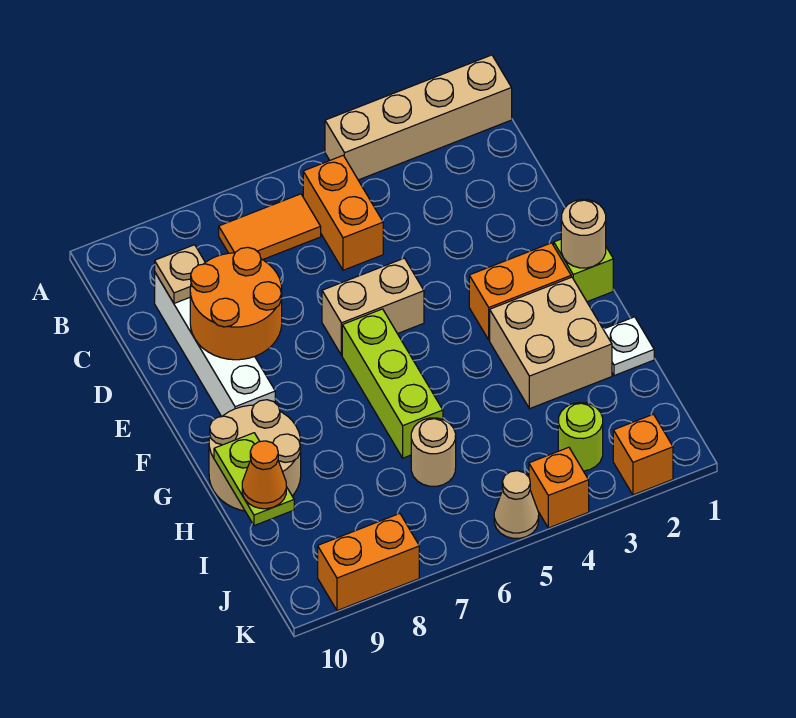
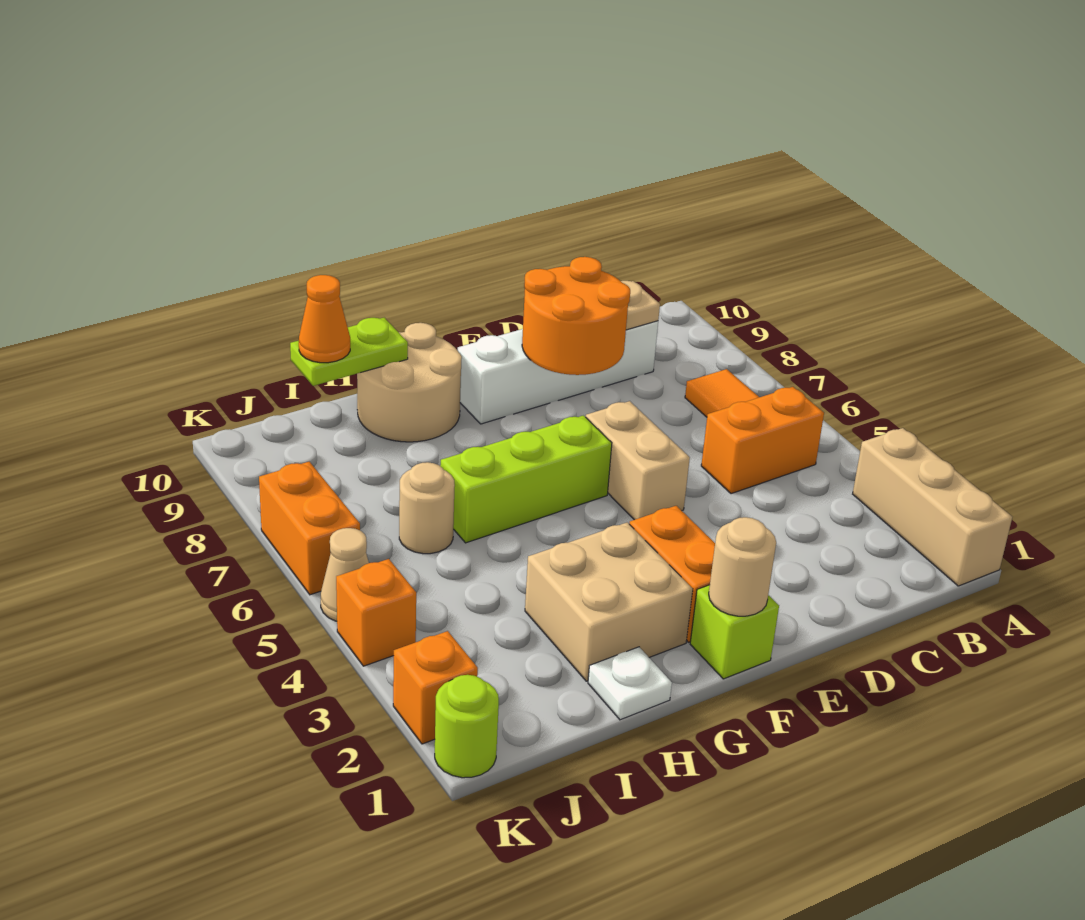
tan brick A1:A4 level 1 -> tan brick A1:A3 level 1
lime round brick J3 level 1 -> lime round brick K1 level 1
orange brick K8:K9 level 1 -> orange brick K6:K7 level 1

